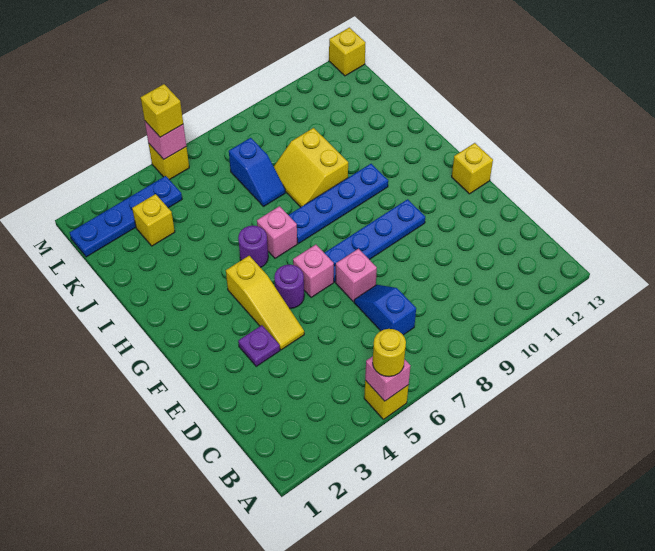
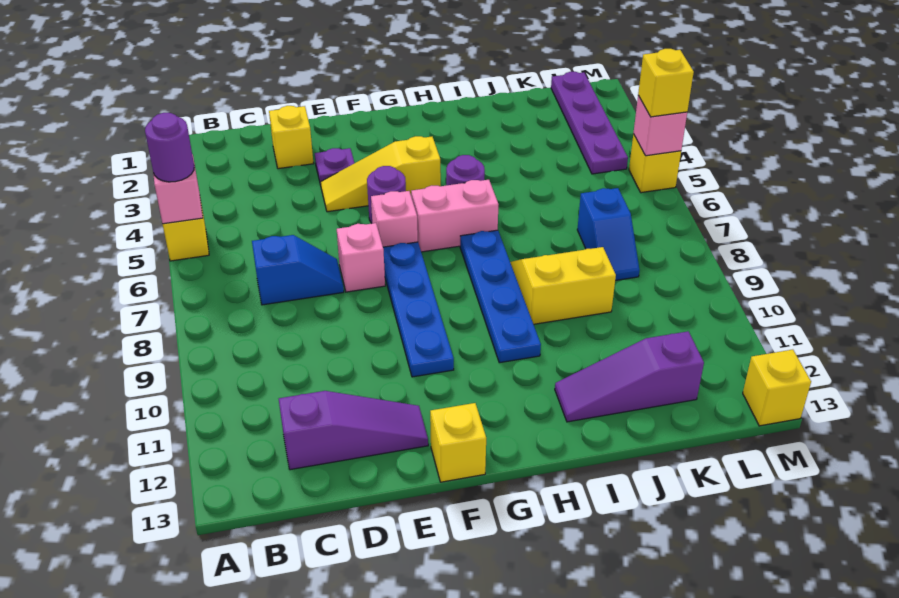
yellow round brick A5 level 3 -> purple round brick A5 level 3
none -> purple slope C12:E12 level 1 top C
pink brick H6 level 1 -> pink brick G6:H6 level 1
none -> purple slope I12:K12 level 1 top K
blue slope J7:K7 level 1 top K -> blue slope K7:K8 level 1 top 7
yellow brick K3 level 1 -> yellow brick D2 level 1
blue plate L1:L4 level 1 -> purple plate L1:L4 level 1

